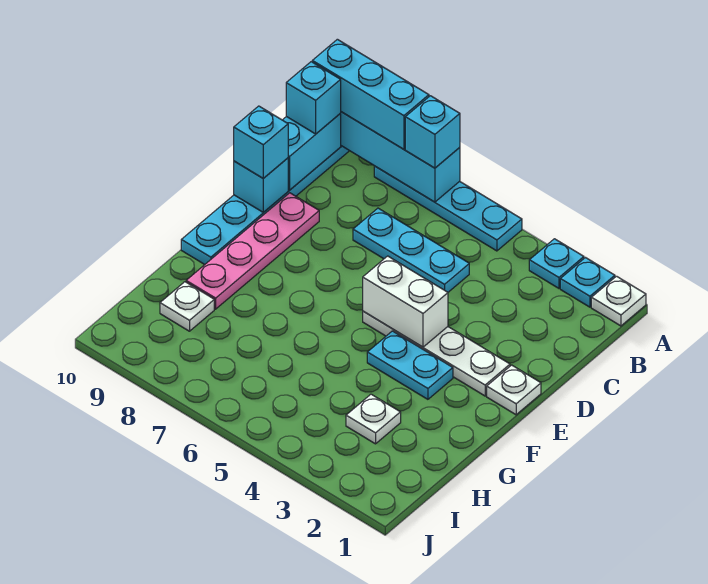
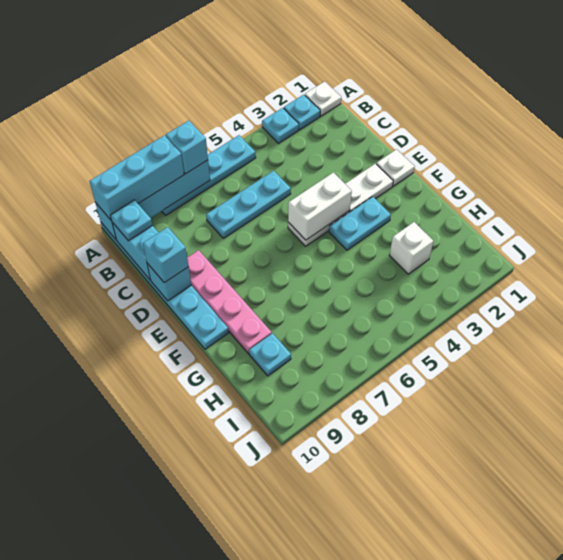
cyan brick B10 level 3 -> cyan plate B10 level 3
white plate H3 level 1 -> white brick H3 level 1
white plate H9 level 1 -> cyan plate H9 level 1

